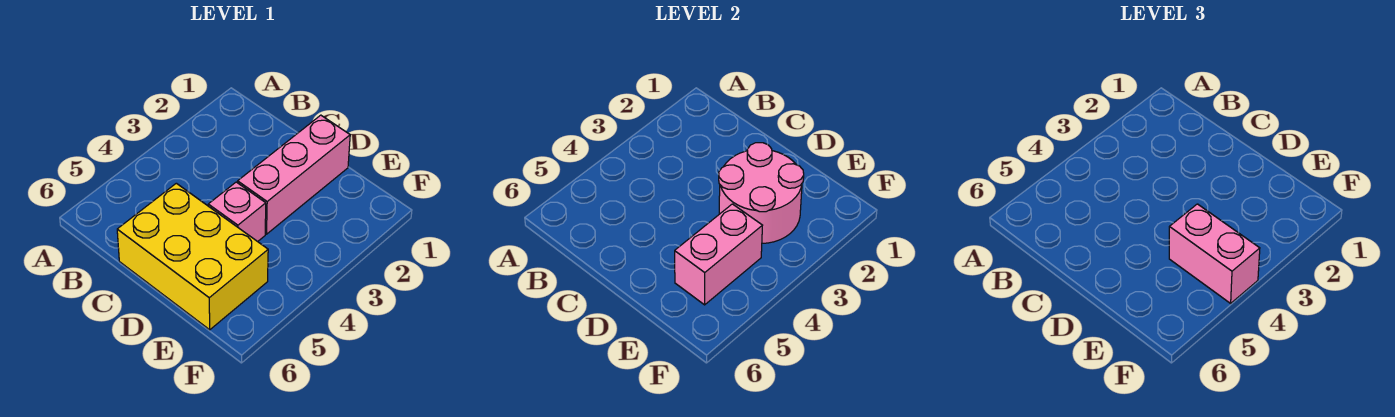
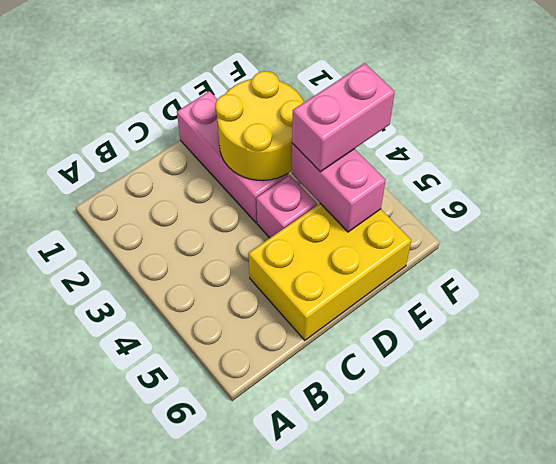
pink round brick D2:E3 level 2 -> yellow round brick D2:E3 level 2

